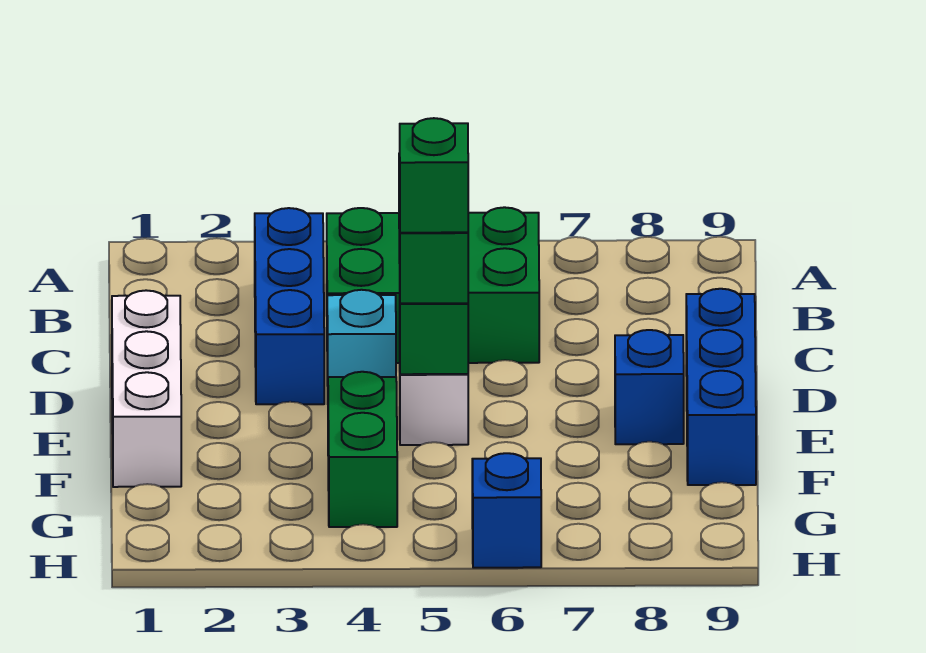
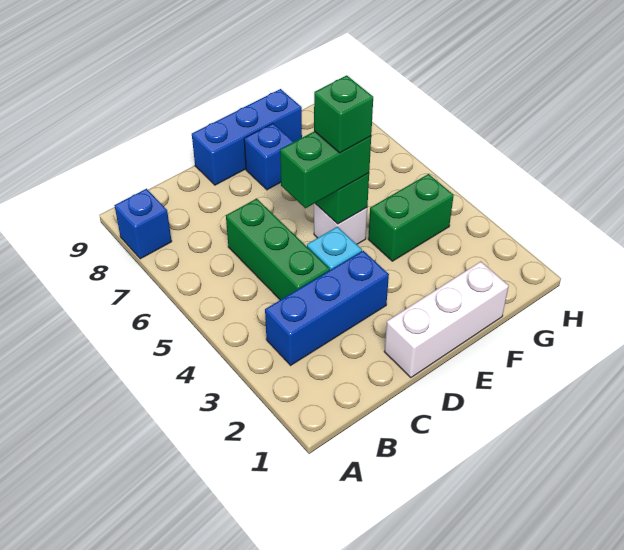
green brick B4:C6 level 1 -> green brick C4:C6 level 1
blue brick H6 level 1 -> blue brick A8 level 1

